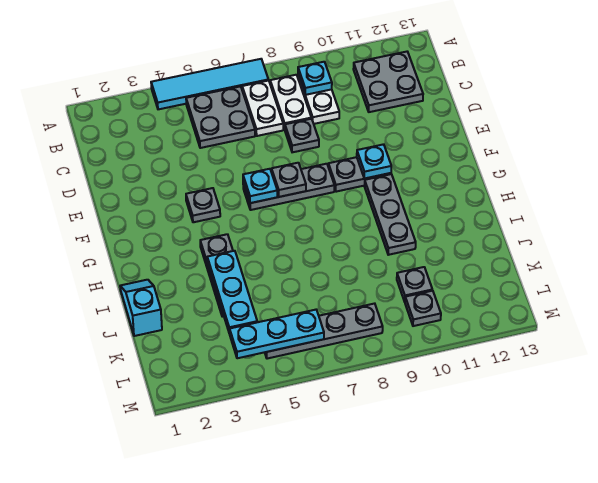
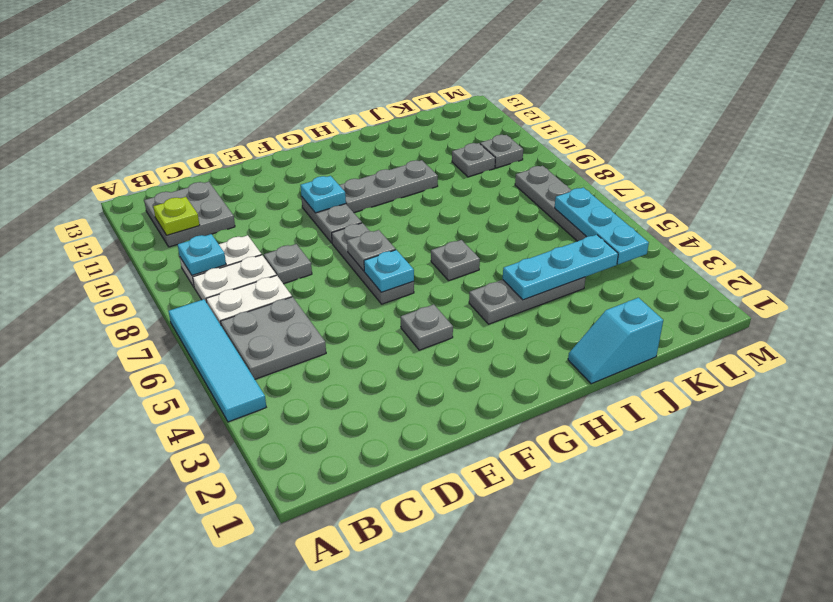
none -> lime plate B11 level 2
none -> grey plate H6 level 1

